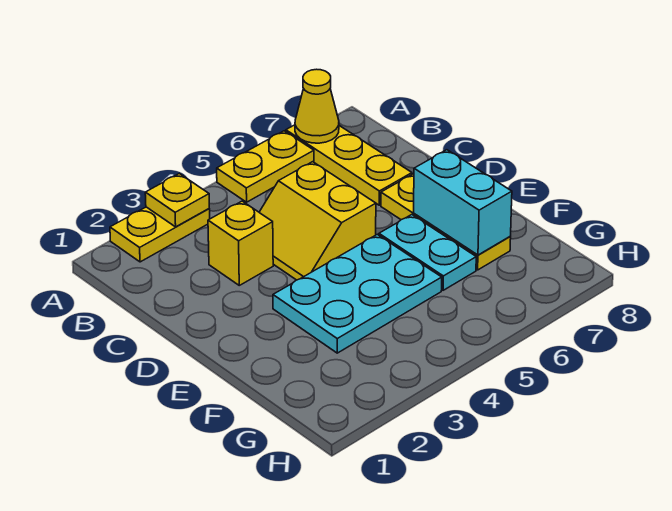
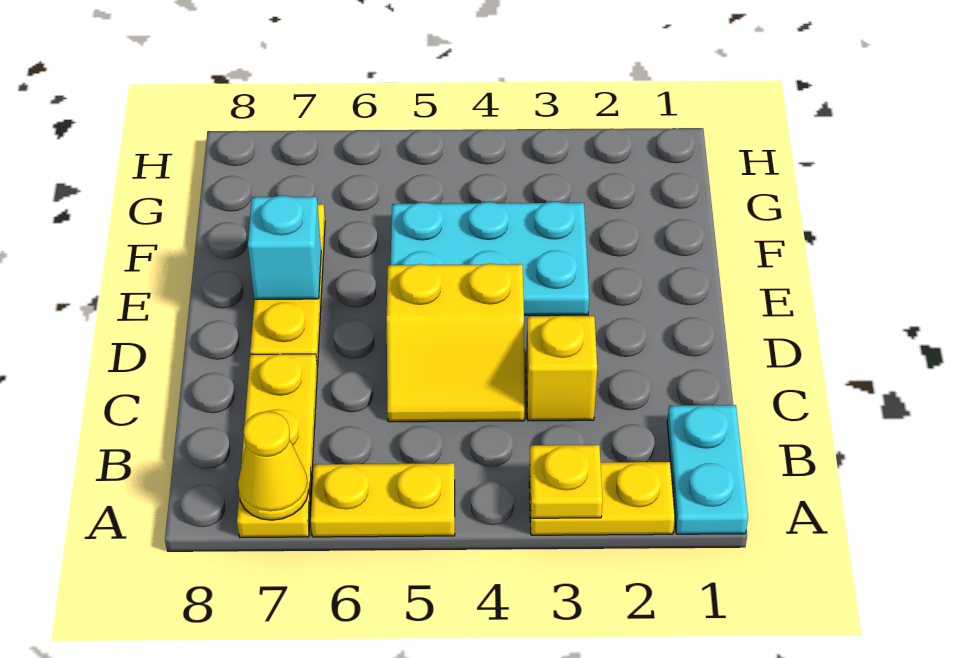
yellow slope C4:D5 level 1 top 5 -> yellow slope C4:D5 level 1 top D
cyan plate E6:F6 level 1 -> cyan plate A1:B1 level 1
cyan brick E7:F7 level 2 -> cyan brick E7 level 2

